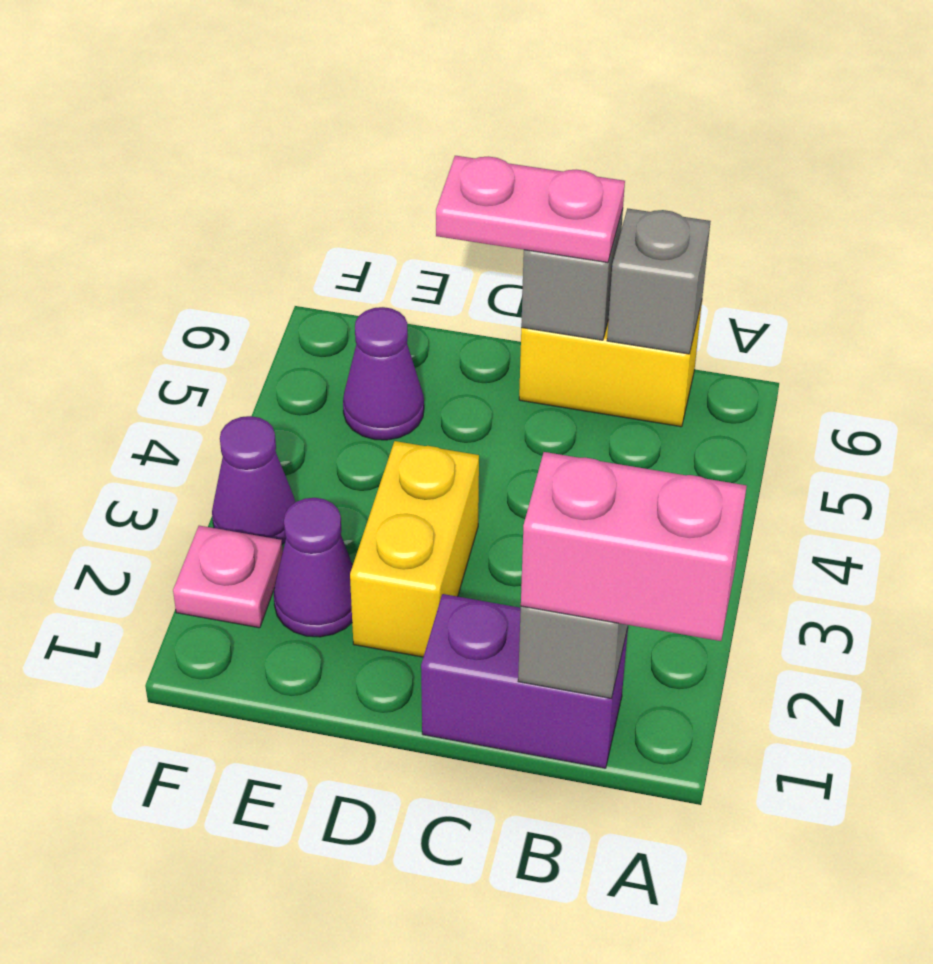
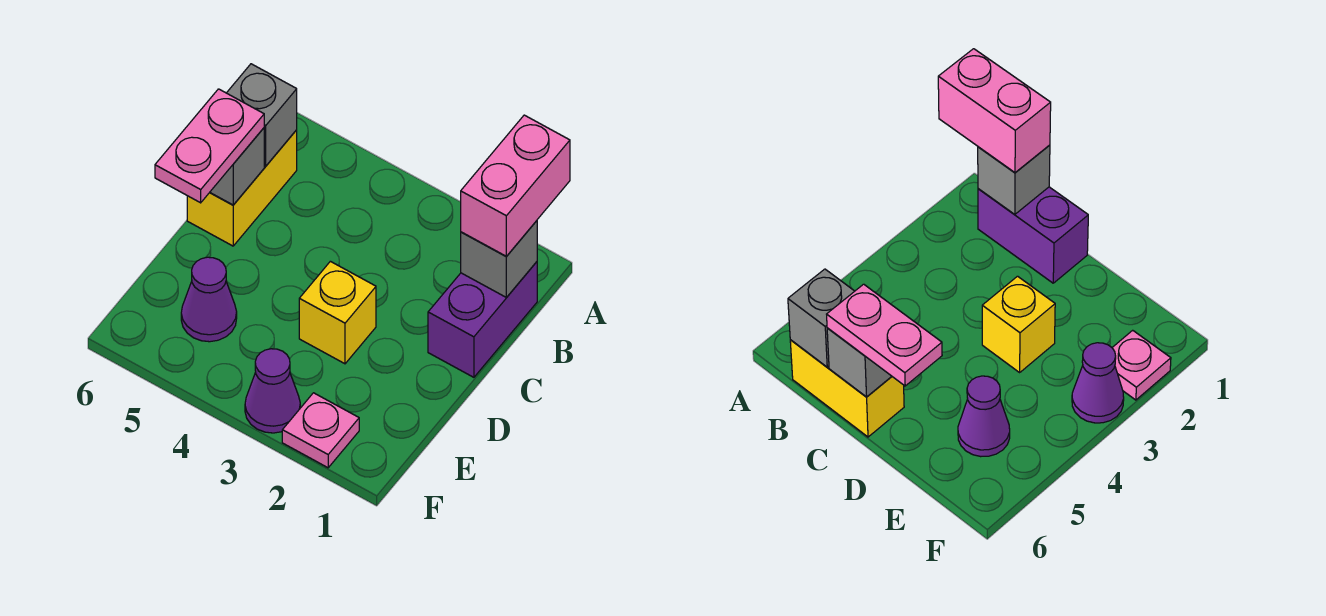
yellow brick D2:D3 level 1 -> yellow brick D3 level 1
purple cone E2 level 1 -> none

